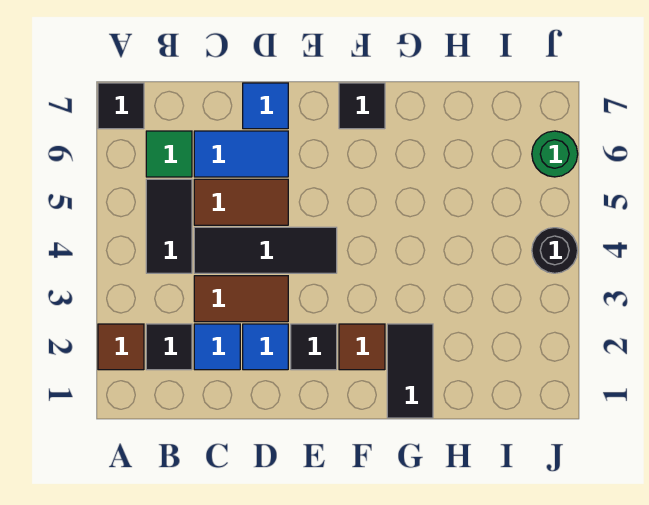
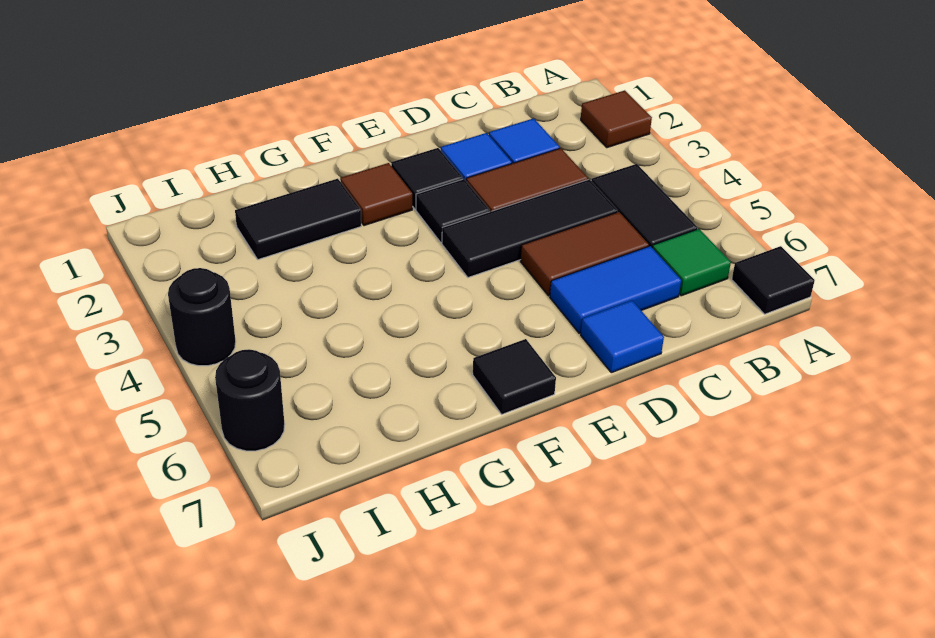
black tile B2 level 1 -> black tile E3 level 1
black tile G1:G2 level 1 -> black tile G2:H2 level 1
green round brick J6 level 1 -> black round brick J6 level 1

